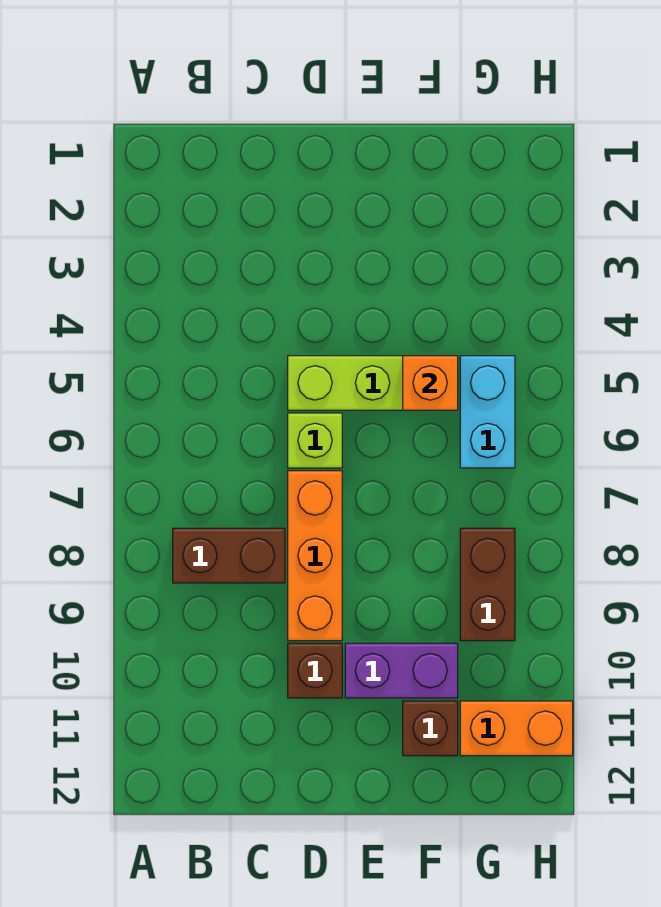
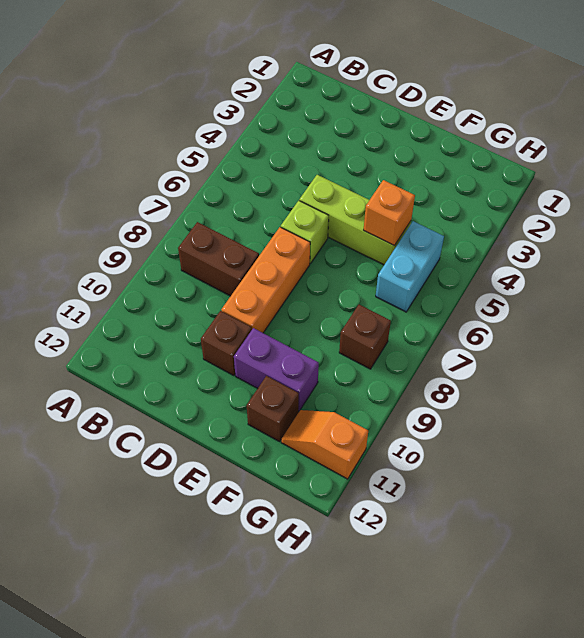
brown brick G8:G9 level 1 -> brown brick G8 level 1
orange brick G11:H11 level 1 -> orange slope G11:H11 level 1 top H

